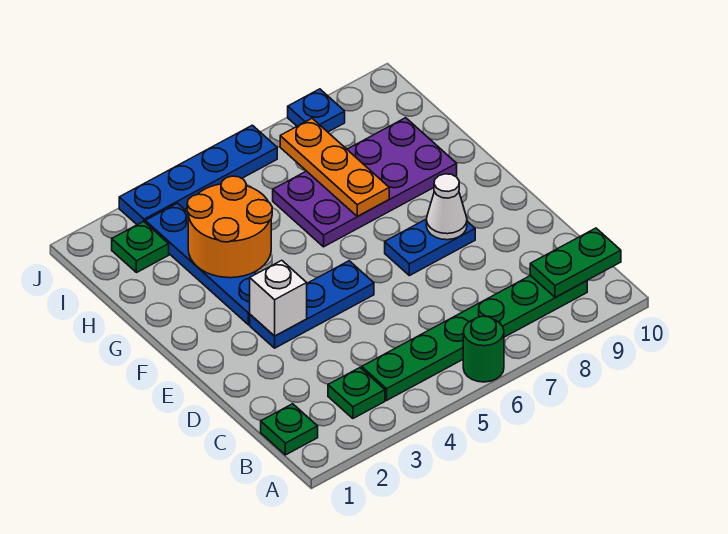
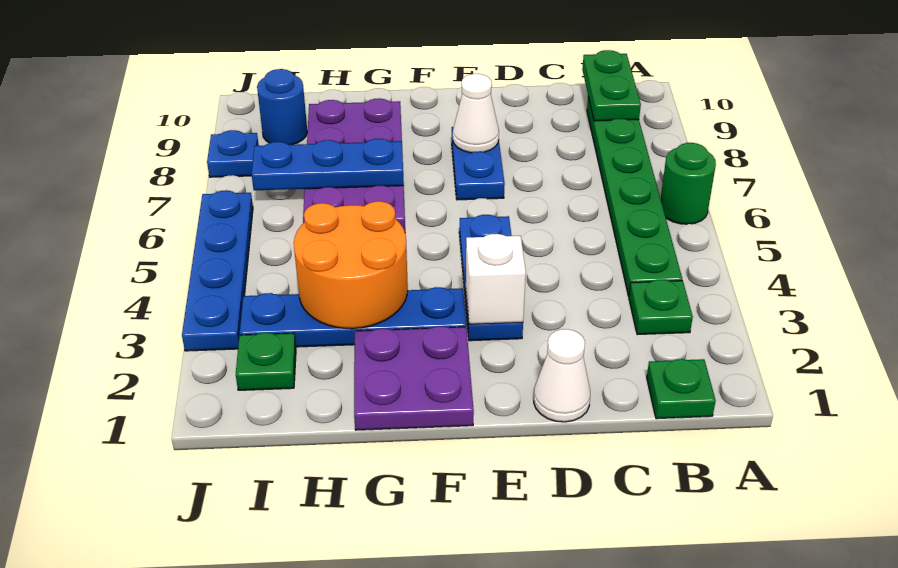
none -> white cone D1 level 1
none -> purple plate F1:G2 level 1
orange plate G7:I7 level 2 -> blue plate G7:I7 level 2
none -> blue round brick I9 level 1

